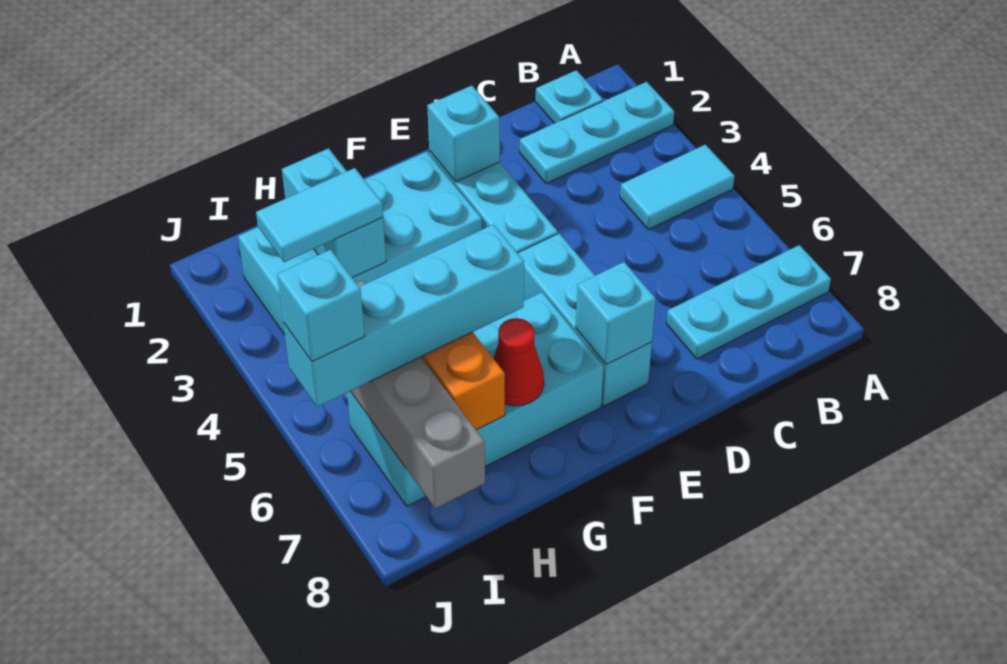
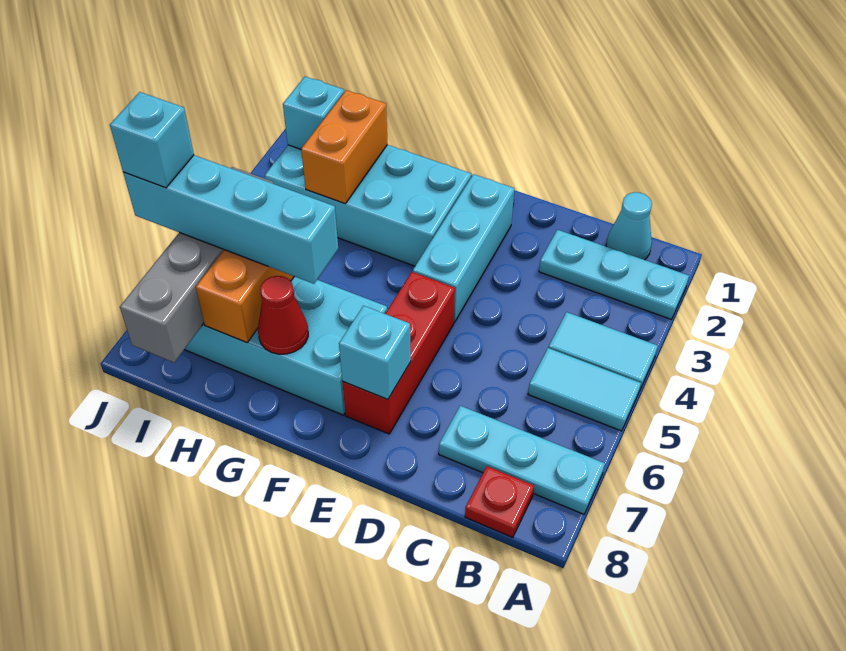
cyan plate B1 level 1 -> cyan cone B1 level 1
none -> red plate B8 level 1
cyan brick E2 level 2 -> cyan brick I2 level 2
cyan brick E5:E7 level 1 -> red brick E5:E7 level 1
cyan brick H2:H3 level 2 -> orange brick H2:H3 level 2
cyan tile H3:I3 level 3 -> cyan tile A5:B5 level 1

